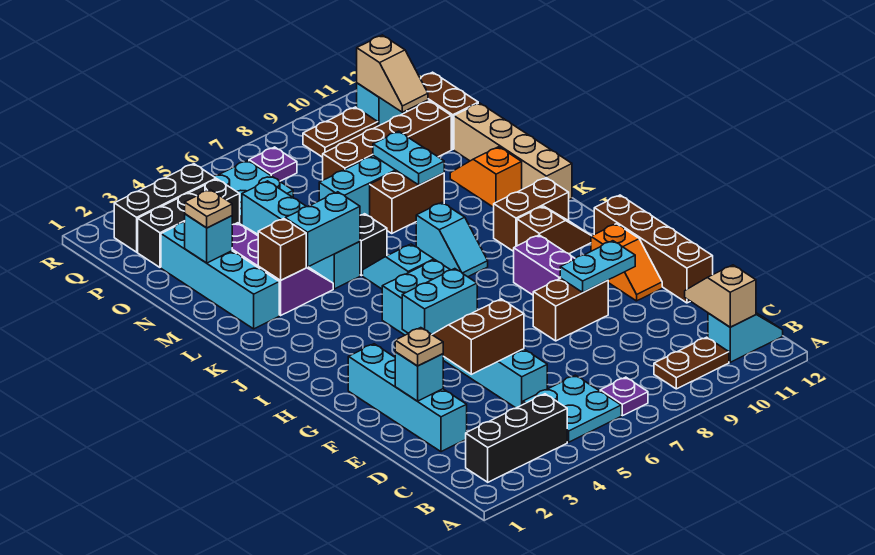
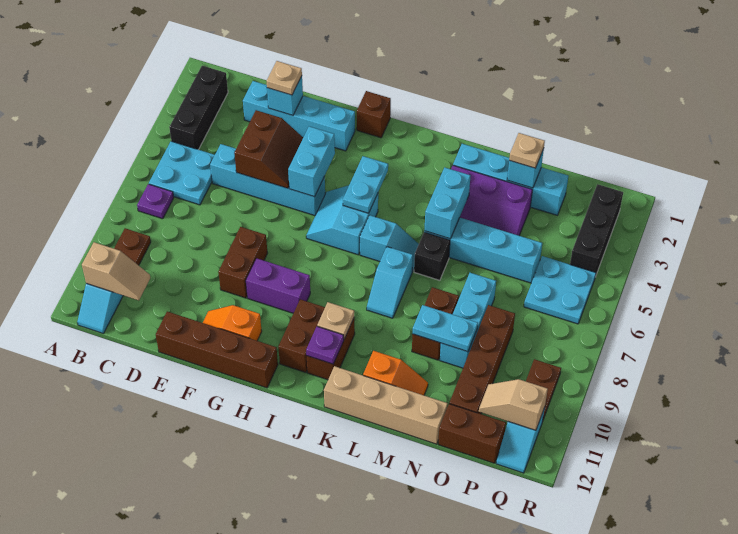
cyan plate F9:F10 level 2 -> cyan plate I4:I5 level 2
brown slope I10:I11 level 1 top 10 -> brown brick I10:I11 level 1
cyan slope J8:K8 level 1 top K -> cyan slope K7:K8 level 1 top 7
none -> tan plate J10 level 2
brown brick L3 level 2 -> brown brick H1 level 1
black brick P2:P4 level 1 -> none
purple plate Q7 level 1 -> purple plate J11 level 2

